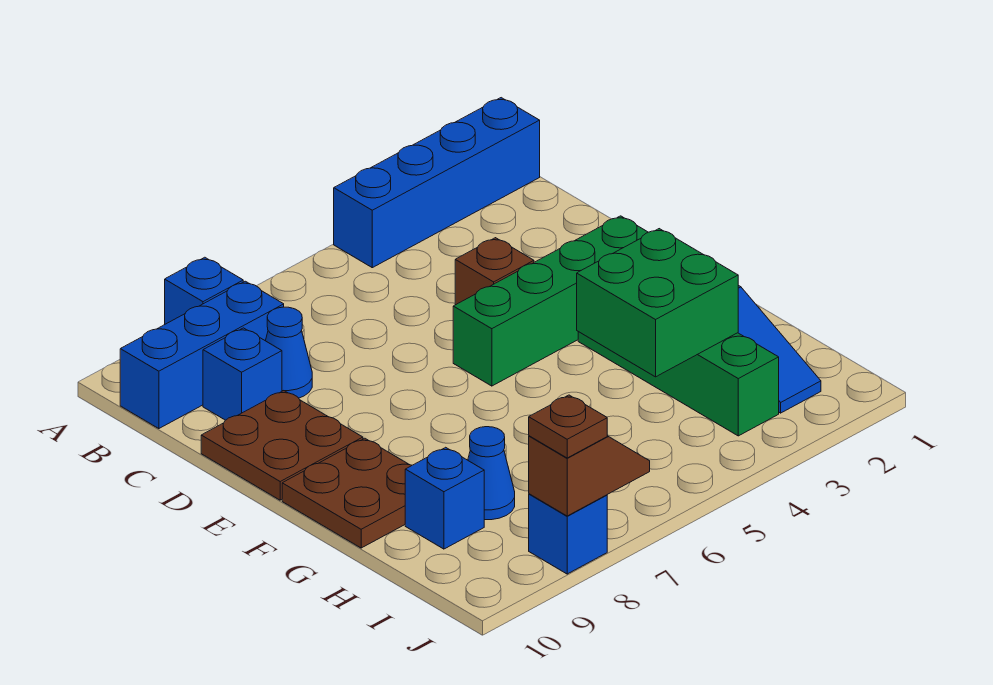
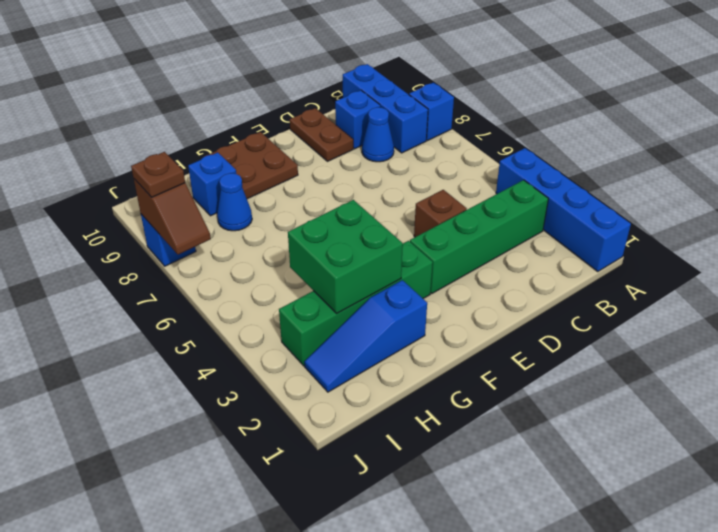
brown plate D9:E10 level 1 -> brown plate D9:D10 level 1
green brick E2:E5 level 1 -> green brick B3:E3 level 1

